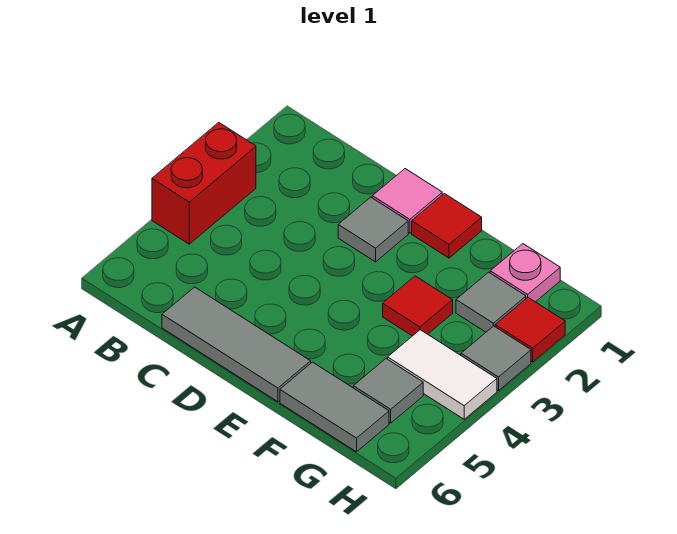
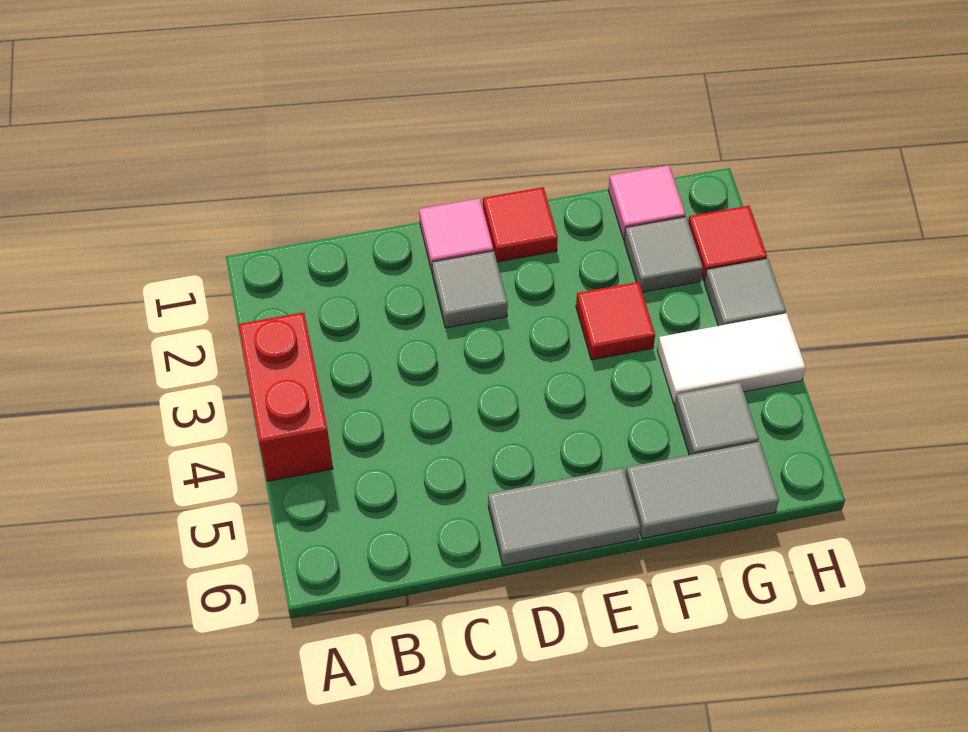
grey tile C6:E6 level 1 -> grey tile D6:E6 level 1
pink plate G1 level 1 -> pink tile G1 level 1

